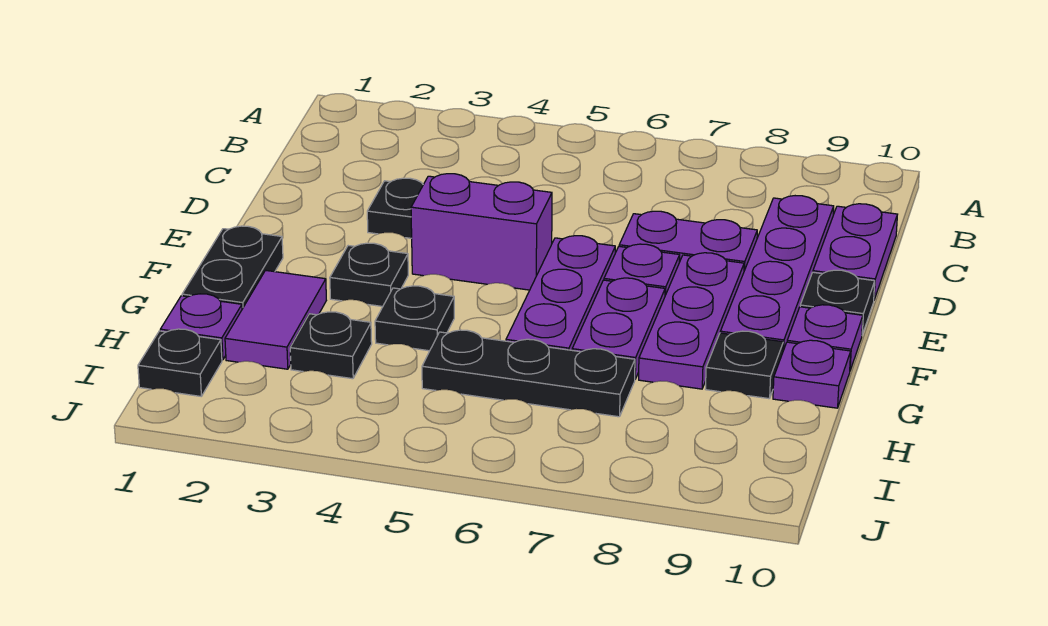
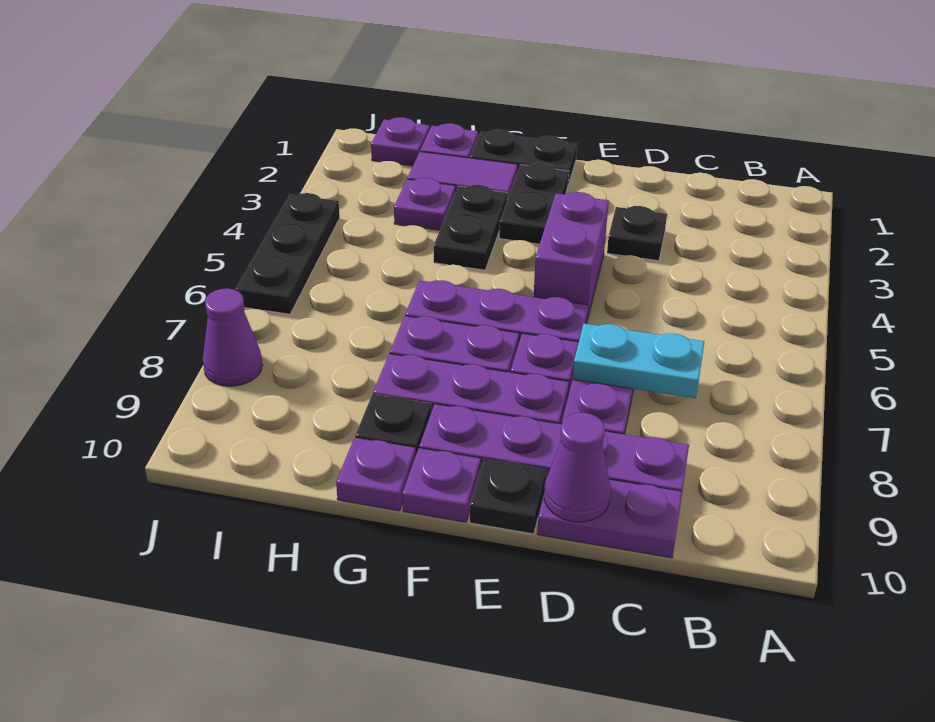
none -> cyan plate C7:D7 level 2
none -> purple cone D10 level 2
black plate F3 level 1 -> black plate F2:F3 level 1
black plate G4 level 1 -> black plate G3:G4 level 1
black plate H3 level 1 -> purple plate H3 level 1
black plate H5:H7 level 1 -> black plate J4:J6 level 1
black plate I1 level 1 -> purple plate I1 level 1
none -> purple cone J8 level 1

